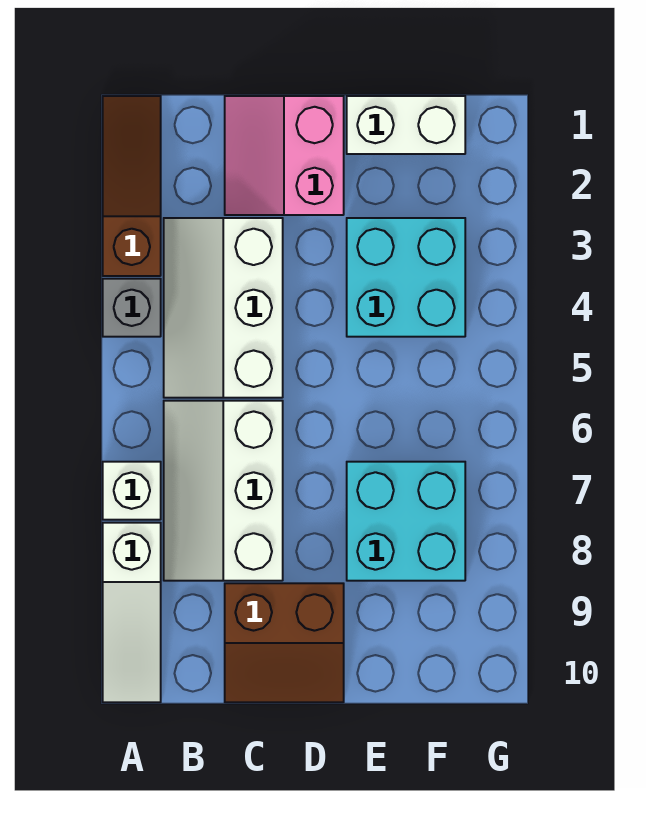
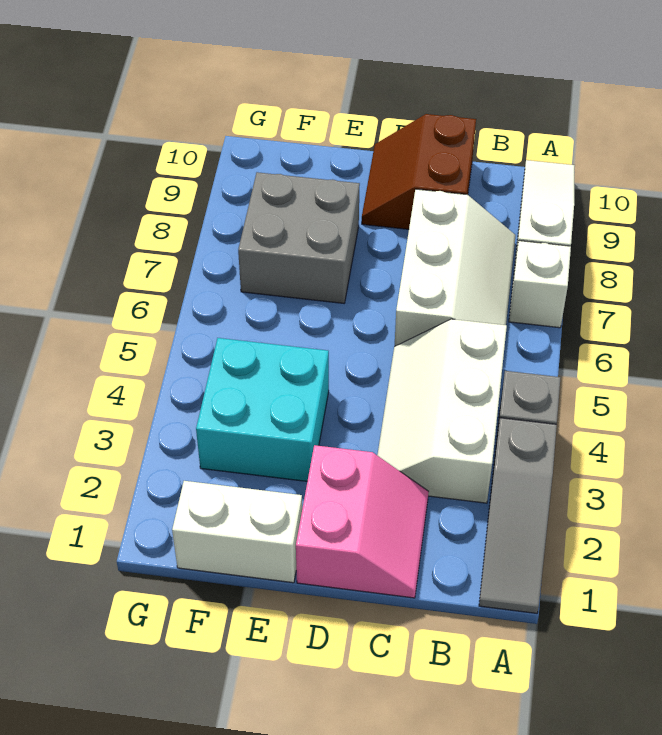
brown slope A1:A3 level 1 top 3 -> grey slope A1:A3 level 1 top 3
white slope B3:C5 level 1 top C -> white slope B3:C5 level 1 top B
brown slope C9:D10 level 1 top 9 -> brown slope C9:D10 level 1 top C
cyan brick E7:F8 level 1 -> grey brick E7:F8 level 1

